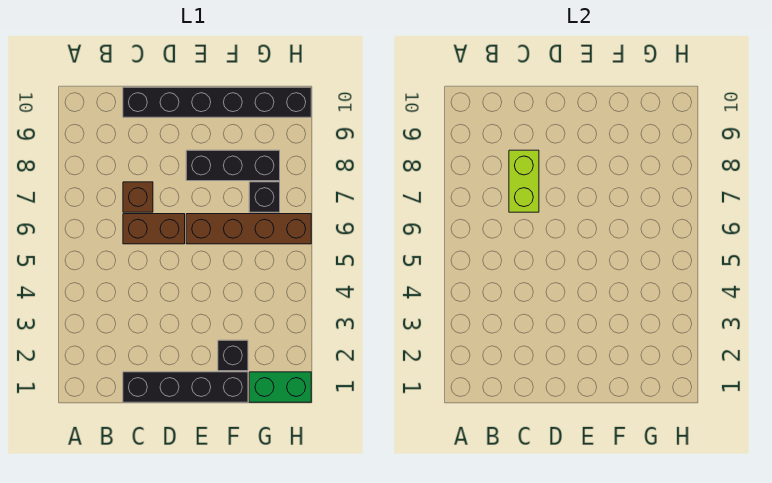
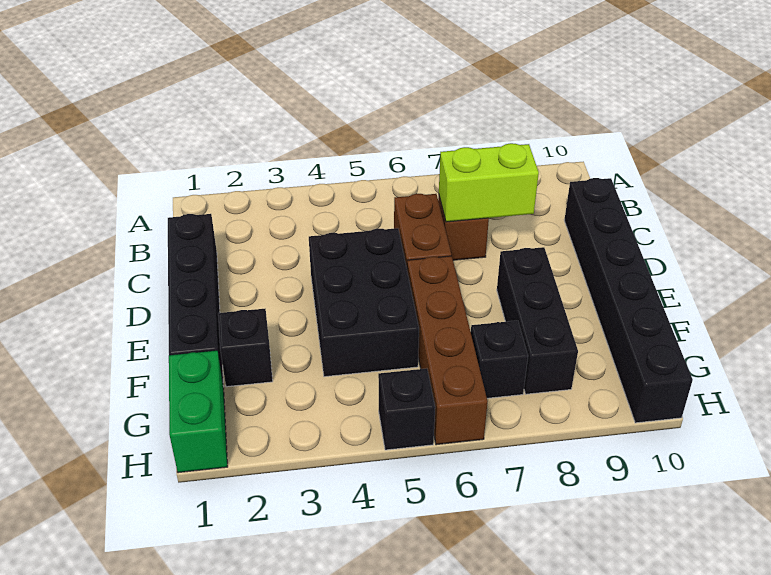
none -> black brick D4:F5 level 1
none -> black brick H5 level 1

